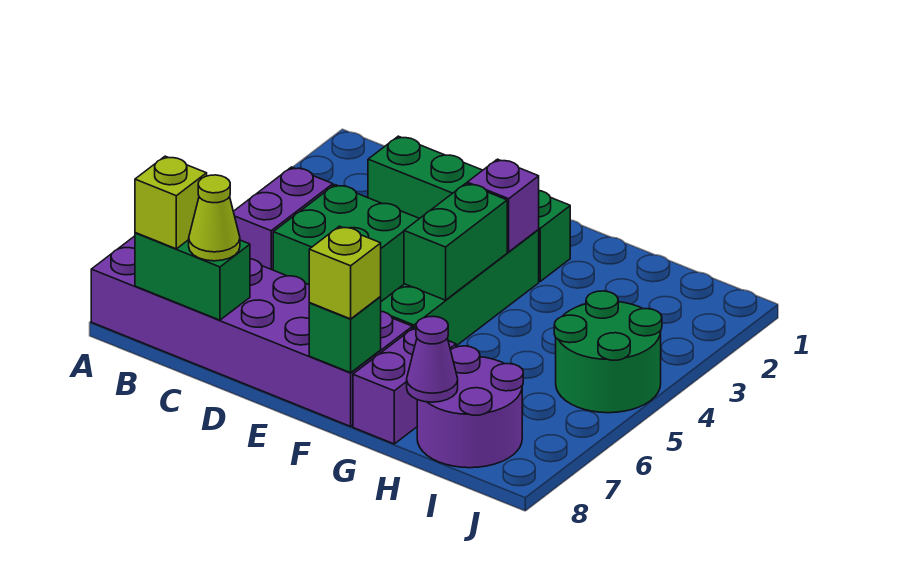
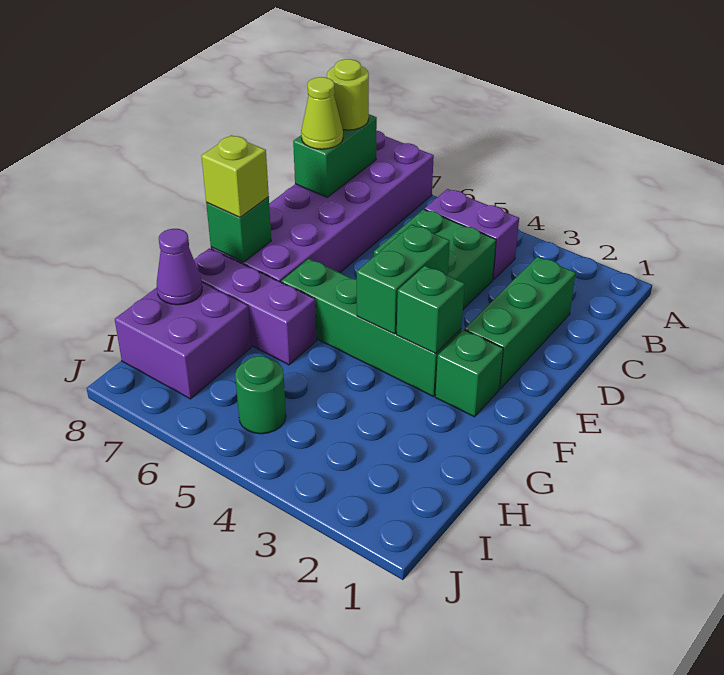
lime brick B8 level 3 -> lime round brick B8 level 3
purple brick F3 level 2 -> green brick F3 level 2
green brick F4:F5 level 2 -> green brick E4:F4 level 2
purple brick G7:G8 level 1 -> purple brick G6:G8 level 1
purple round brick H7:I8 level 1 -> purple brick H7:I8 level 1
green round brick I4:J5 level 1 -> green round brick I5 level 1

